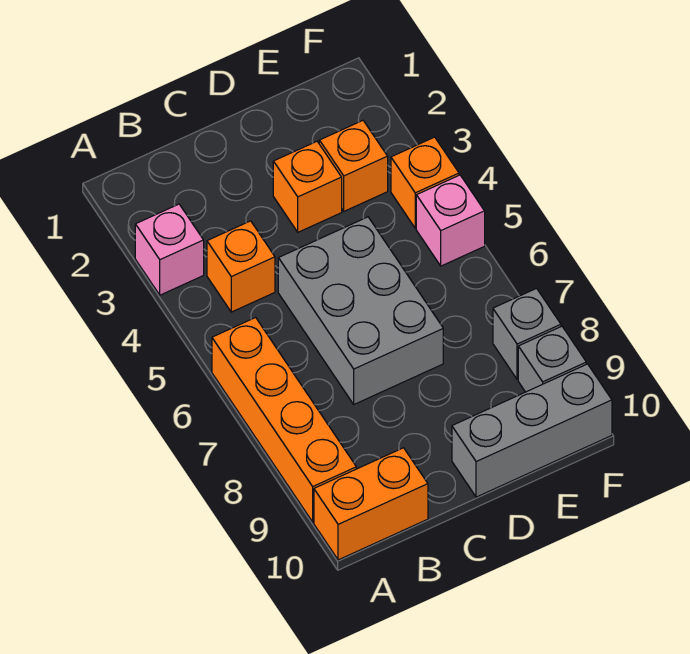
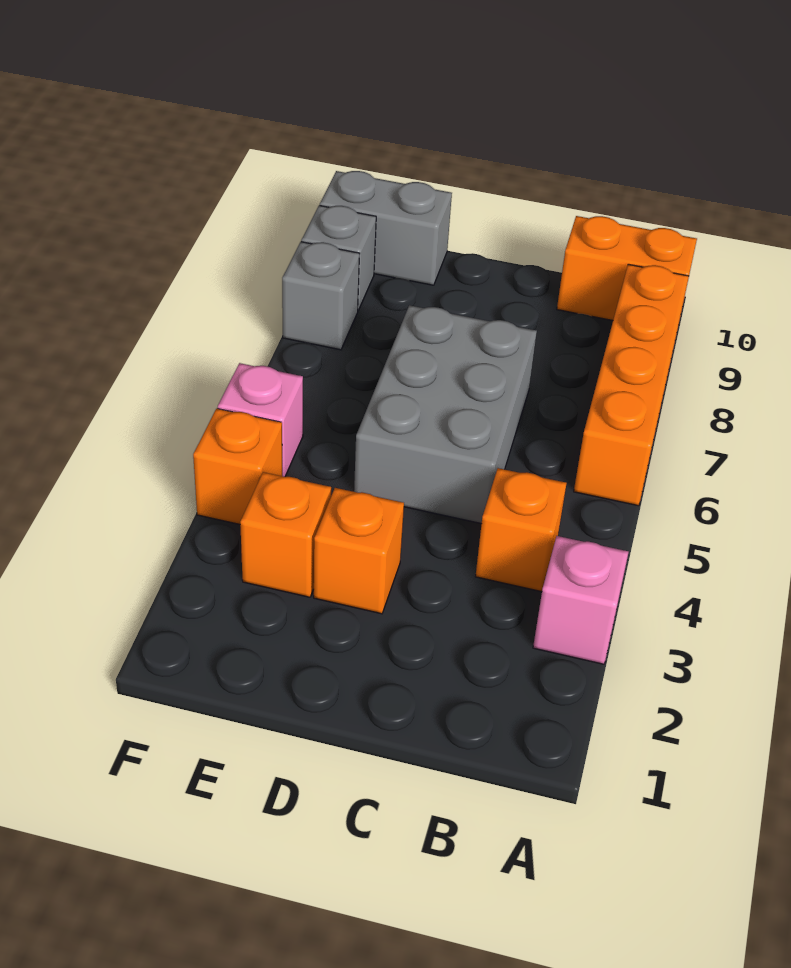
grey brick D10:F10 level 1 -> grey brick E10:F10 level 1

